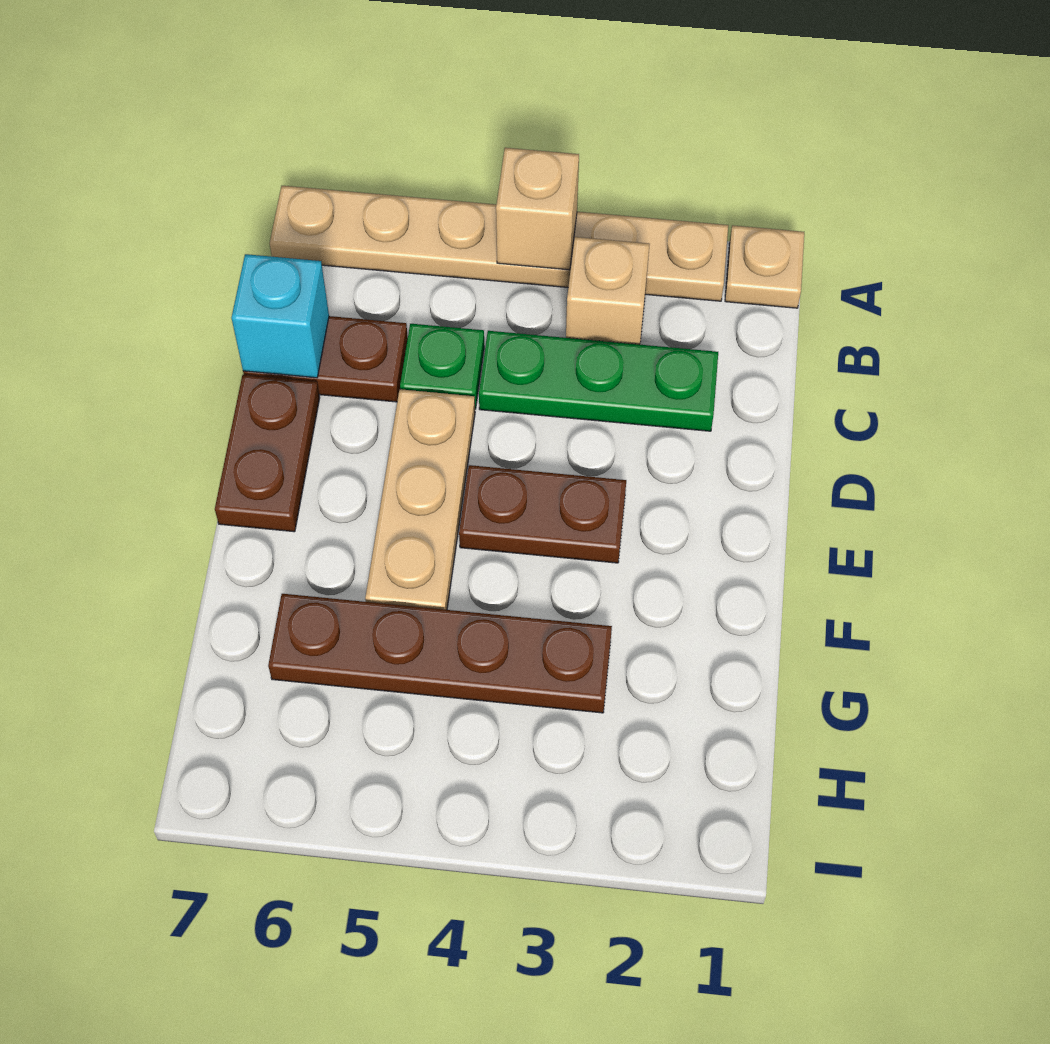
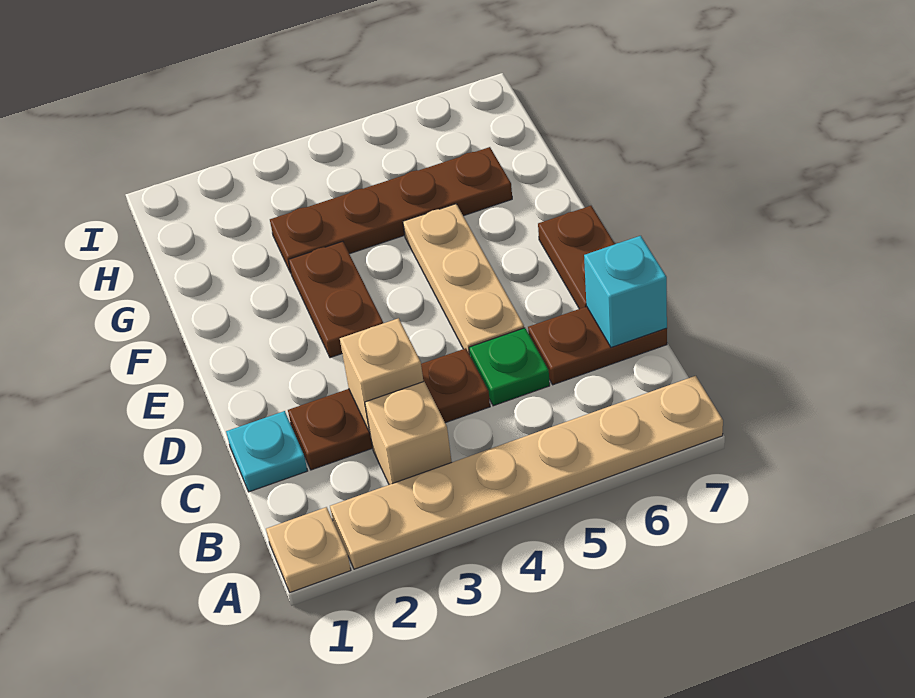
tan brick A4 level 2 -> tan brick C3 level 2
none -> cyan plate C1 level 1
green plate C2:C4 level 1 -> brown plate C2:C4 level 1
brown plate E3:E4 level 1 -> brown plate E3:F3 level 1

